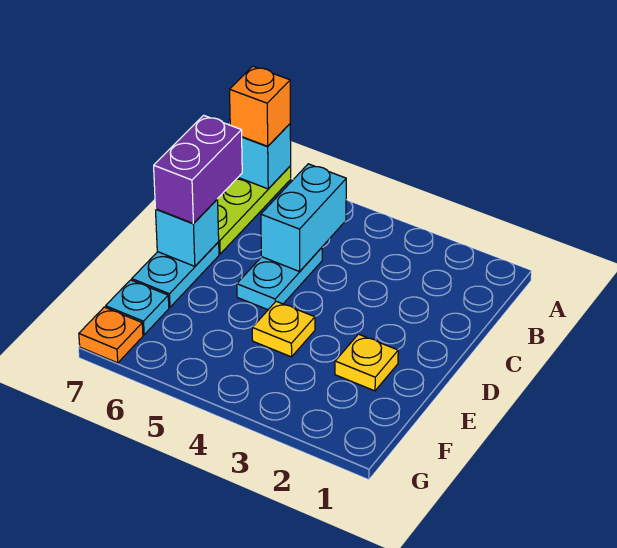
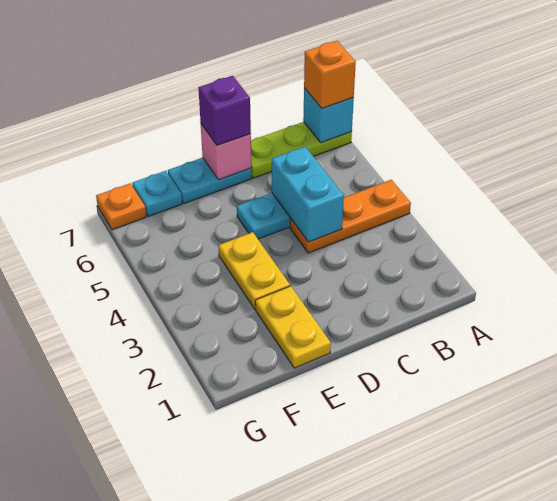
none -> orange plate A4:C4 level 1
cyan brick B5:C5 level 2 -> cyan brick C4:C5 level 2
purple brick C7:D7 level 3 -> purple brick D7 level 3
cyan brick D7 level 2 -> pink brick D7 level 2
yellow plate E2 level 1 -> yellow plate E1:E2 level 1
yellow plate E4 level 1 -> yellow plate E3:E4 level 1

